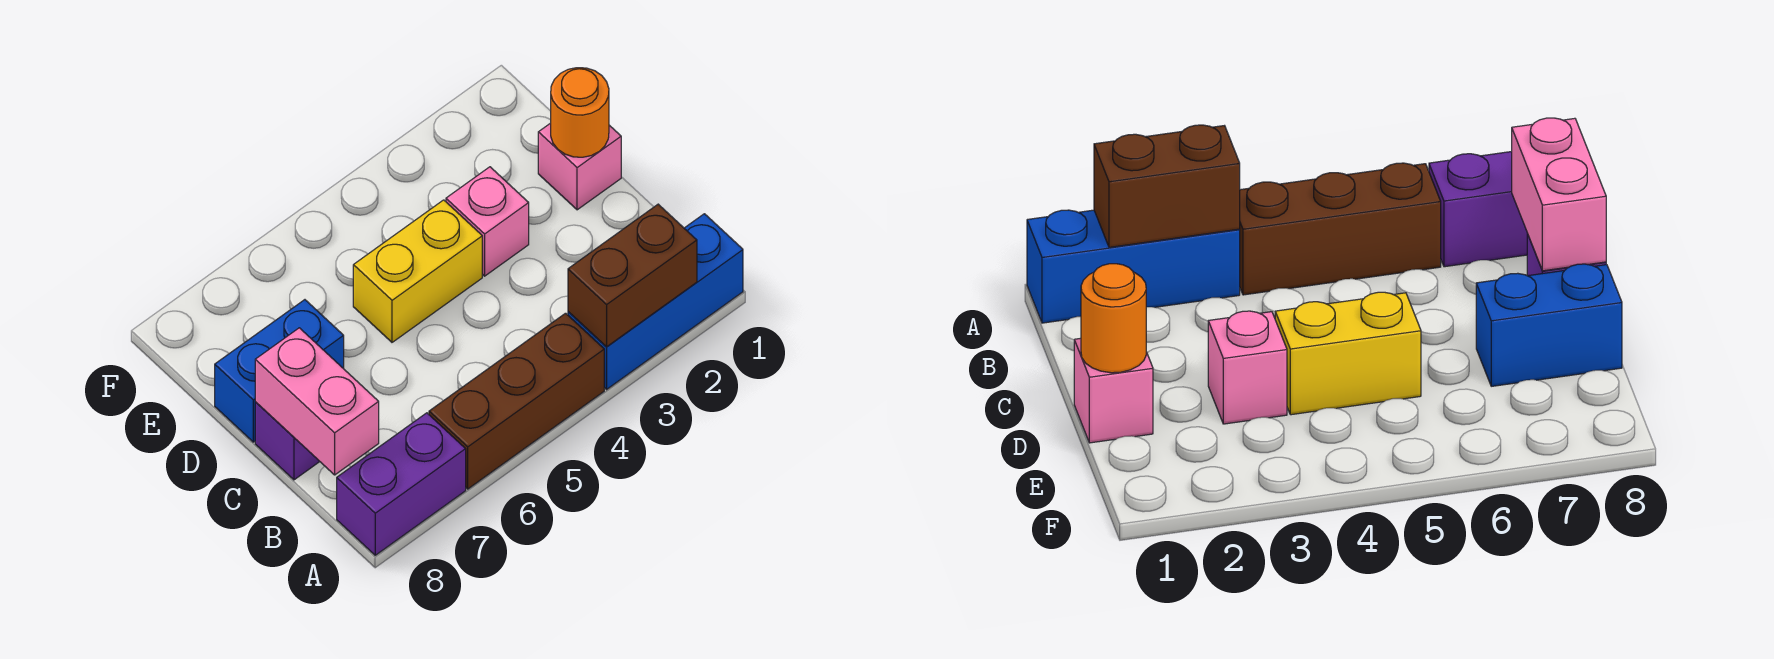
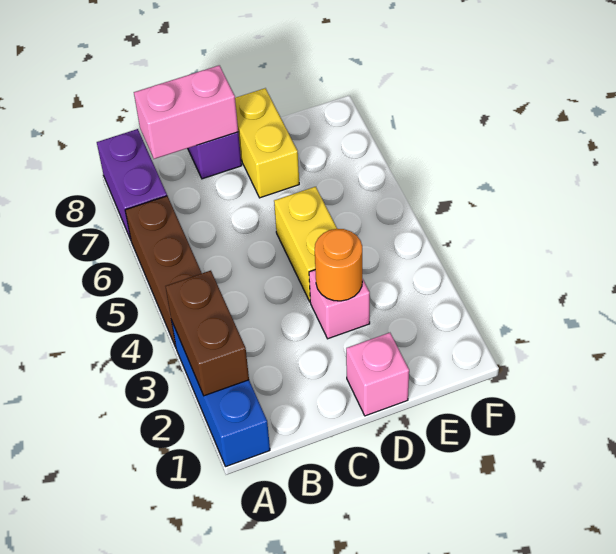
orange round brick D1 level 2 -> orange round brick D3 level 2
blue brick D7:D8 level 1 -> yellow brick D7:D8 level 1

